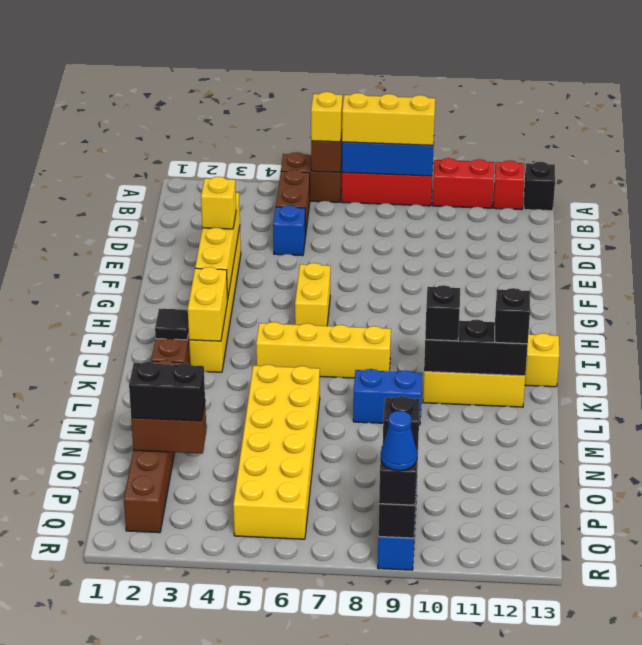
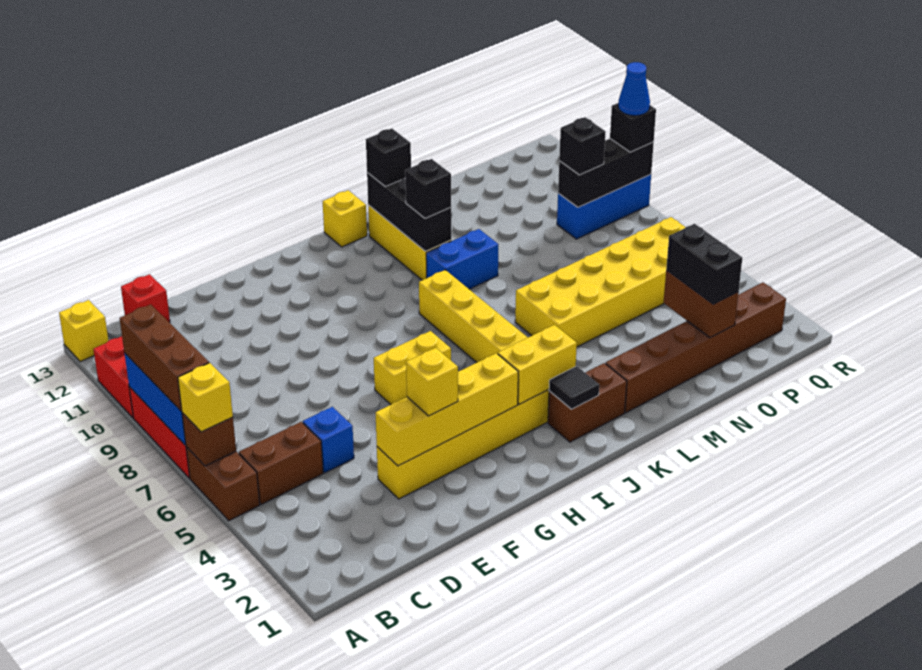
yellow brick A7:A9 level 3 -> brown brick A7:A9 level 3
red brick A12 level 1 -> red brick C13 level 1
black brick A13 level 1 -> yellow brick A13 level 1
blue brick L8:L9 level 1 -> blue brick K9:L9 level 1

